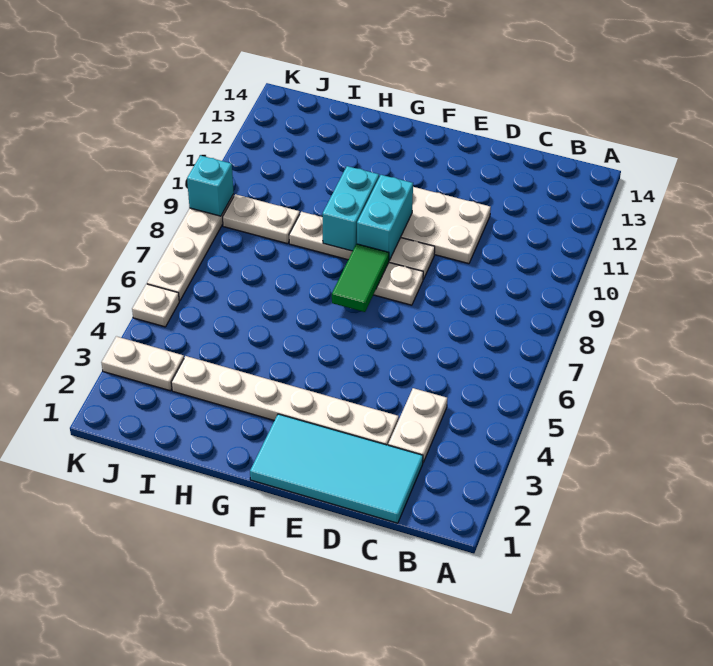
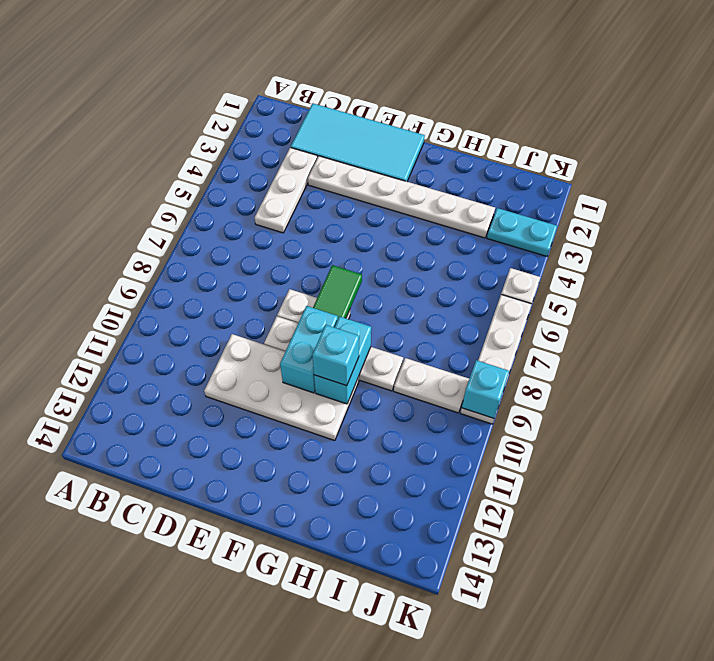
white plate C3:C4 level 1 -> white plate C3:C5 level 1
none -> cyan brick G10 level 3
white plate J3:K3 level 1 -> cyan plate J3:K3 level 1

